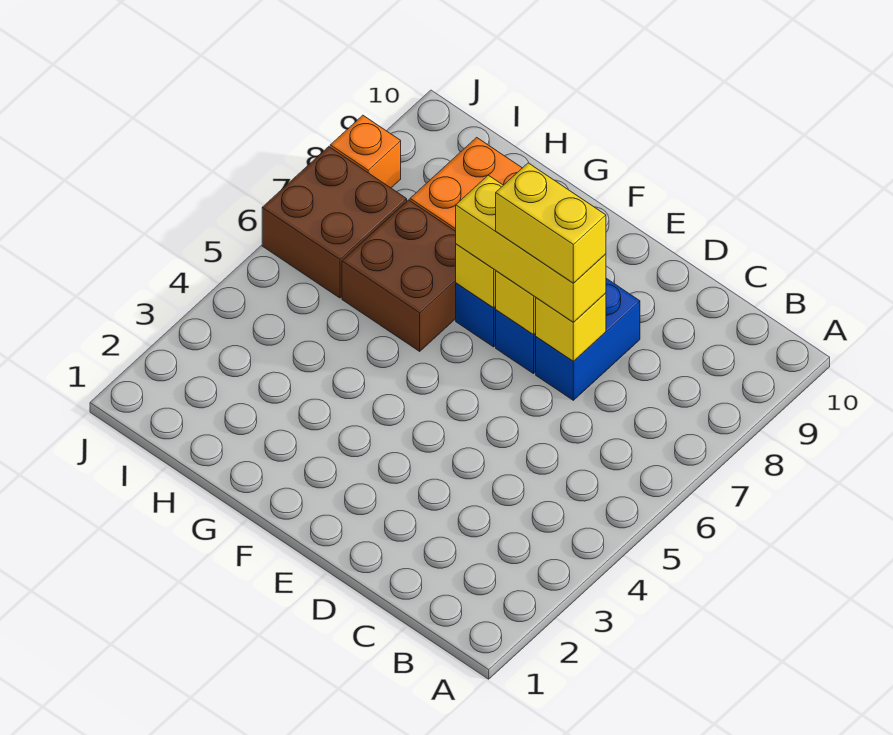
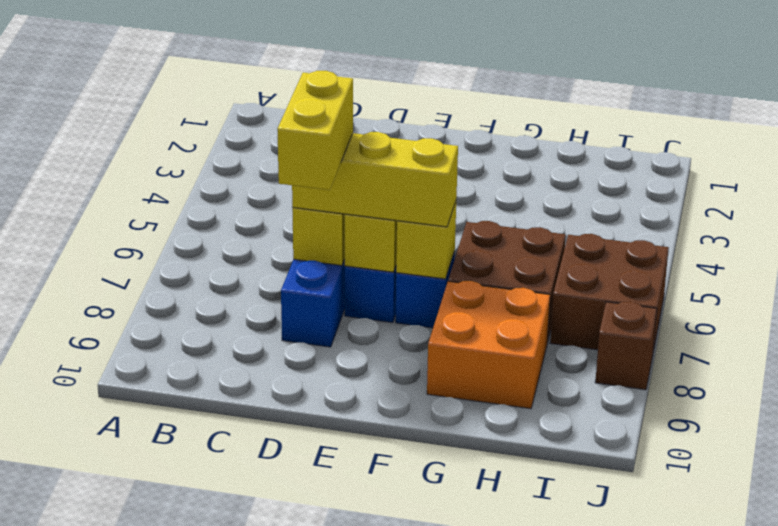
yellow brick D7:E7 level 4 -> yellow brick D7:D8 level 4
orange brick J8 level 1 -> brown brick J8 level 1

